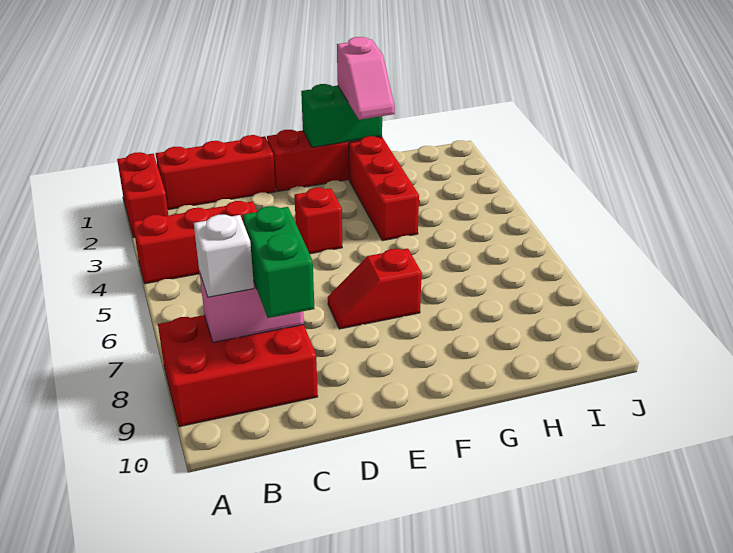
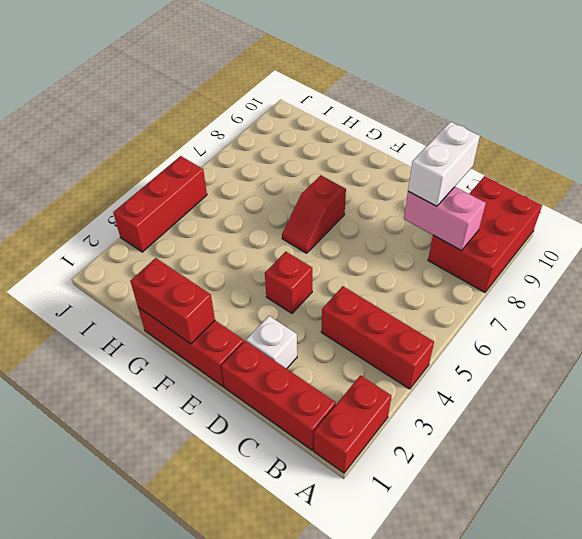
red brick A8:C9 level 1 -> red brick A8:B10 level 1
white brick B8 level 3 -> white brick D2 level 1
green brick C8:C9 level 3 -> white brick C8:C9 level 3
red slope E7:F7 level 1 top F -> red slope F6:F7 level 1 top 7
green brick F1:G1 level 2 -> red brick F1:G1 level 2
pink slope G1:G2 level 3 top 1 -> none
red brick G2:G4 level 1 -> red brick J3:J5 level 1

